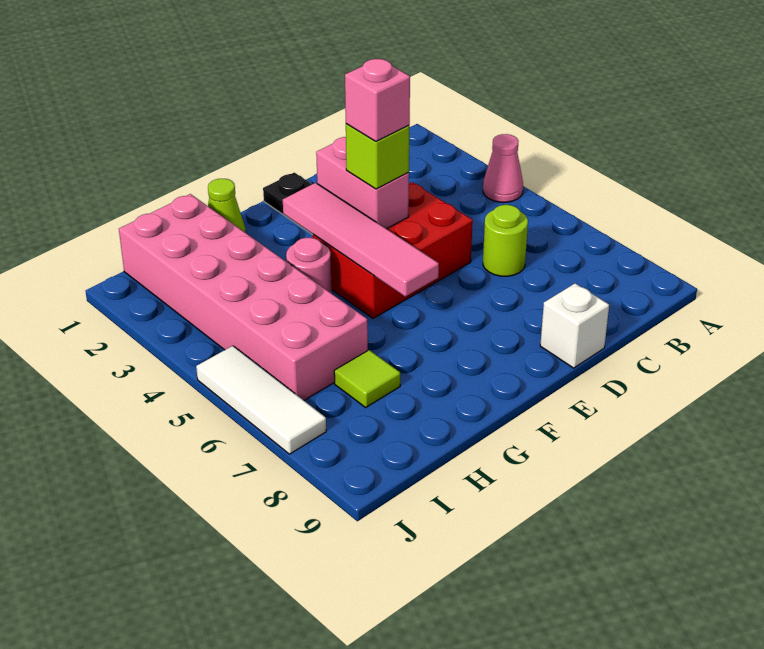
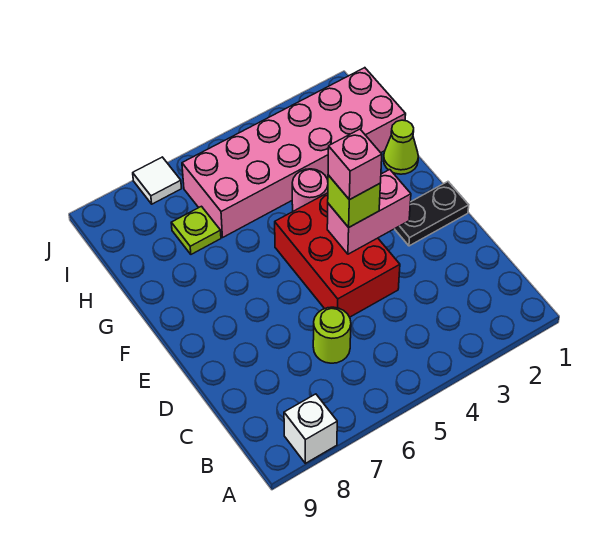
pink cone A4 level 1 -> none
white brick D9 level 1 -> white brick A8 level 1
pink tile F3:F6 level 2 -> none
lime tile H7 level 1 -> lime plate H7 level 1
white tile J5:J7 level 1 -> white tile J7 level 1

